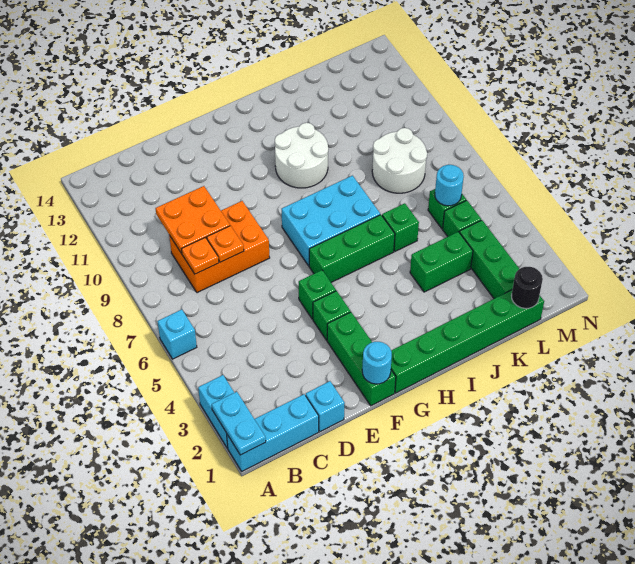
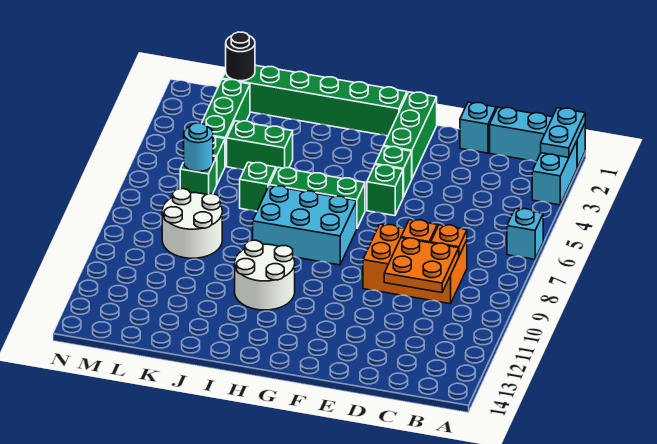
cyan round brick F1 level 2 -> none

